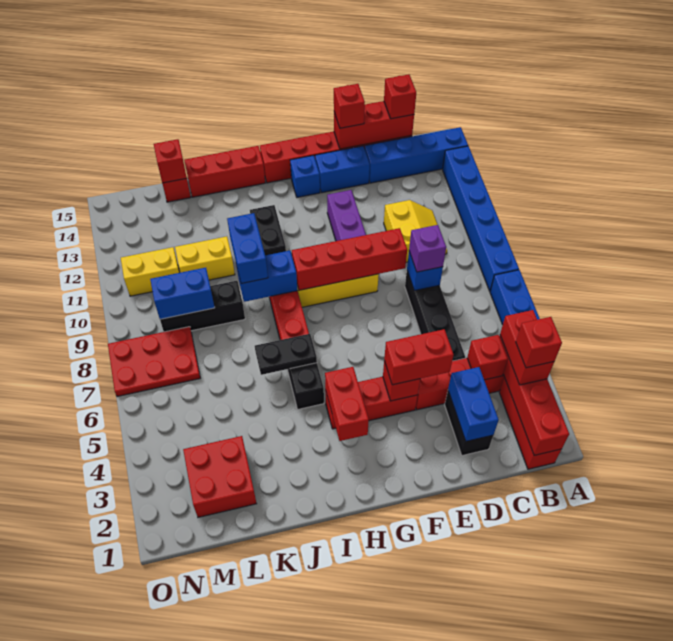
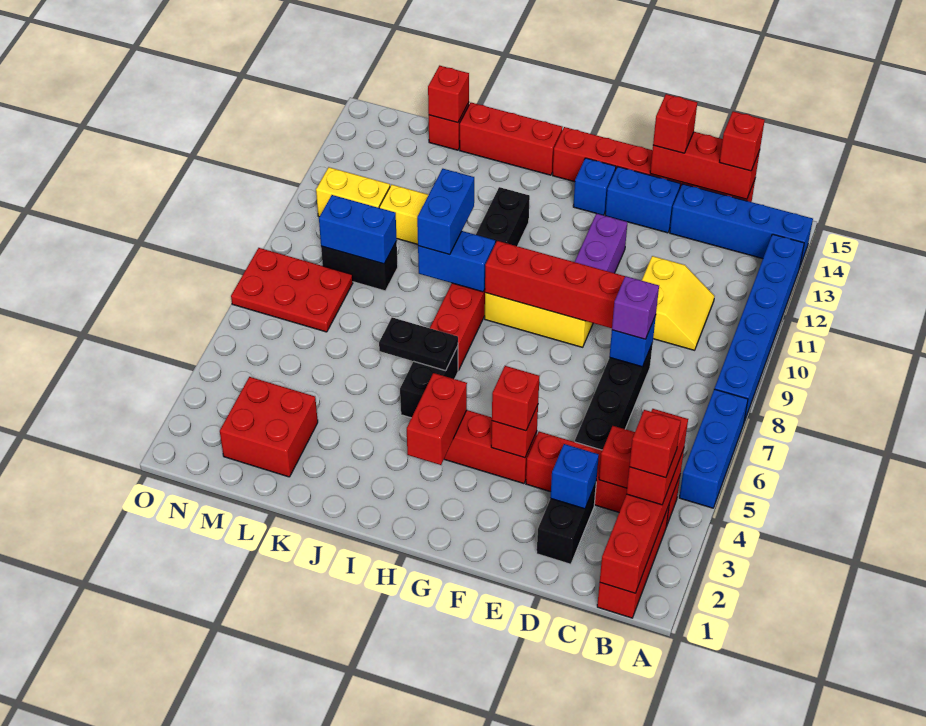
blue brick D2:D3 level 2 -> blue brick D3 level 2
red brick E4:F4 level 3 -> red brick F4 level 3
black brick K9:M9 level 1 -> black brick L9:M9 level 1

